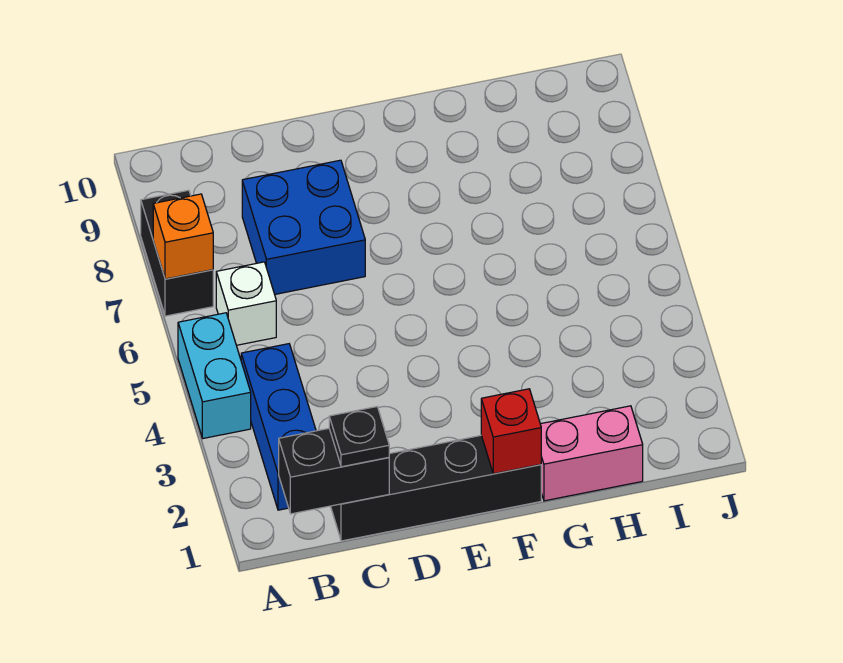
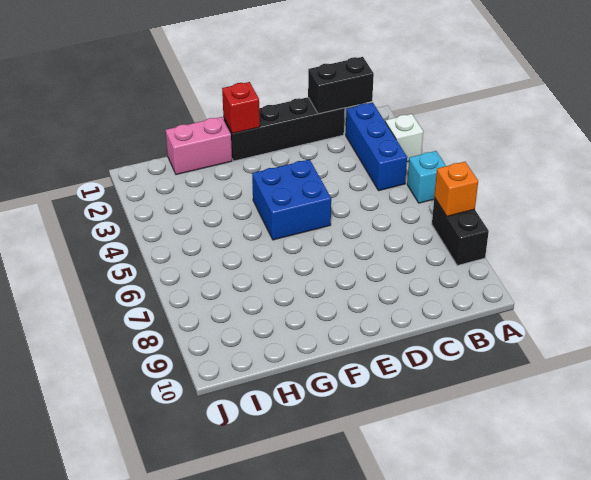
cyan brick A4:A5 level 1 -> cyan brick A5 level 1
white brick B6 level 1 -> white brick A3 level 1
black plate C1 level 3 -> none
blue brick C7:D8 level 1 -> blue brick E4:F5 level 1

